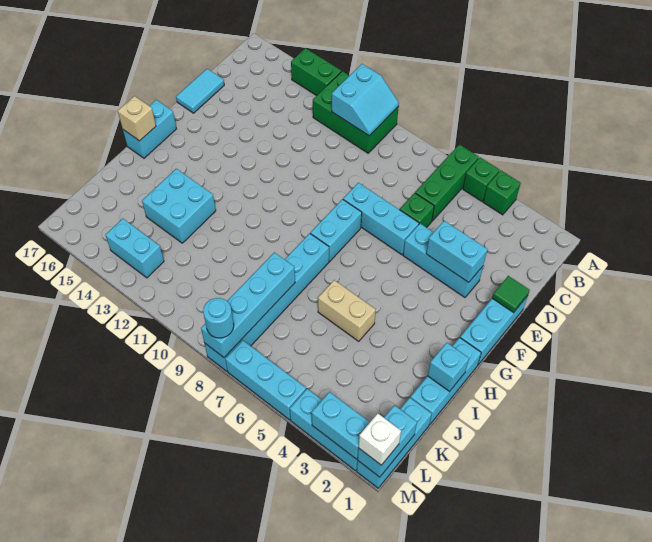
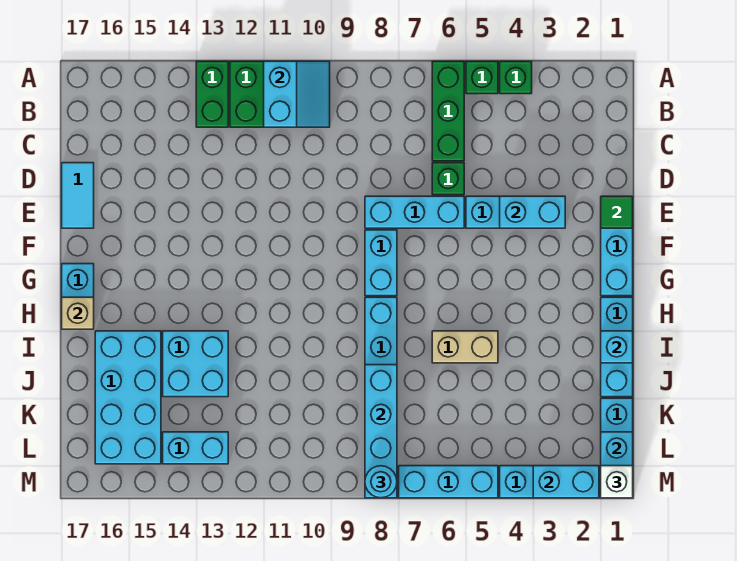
green brick A13:A14 level 1 -> green brick A13:B13 level 1
none -> cyan brick I15:L16 level 1

